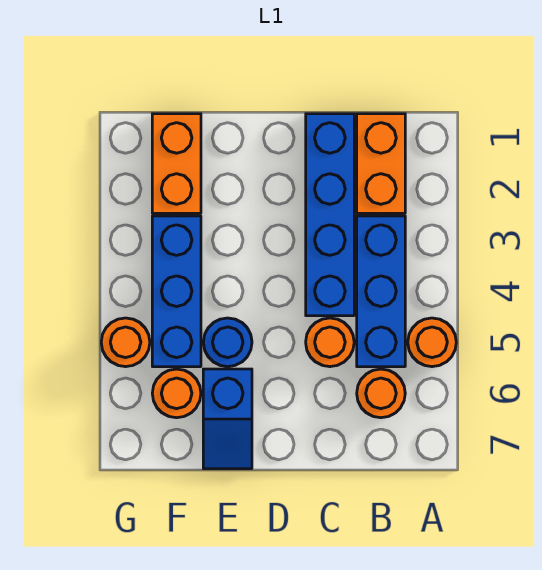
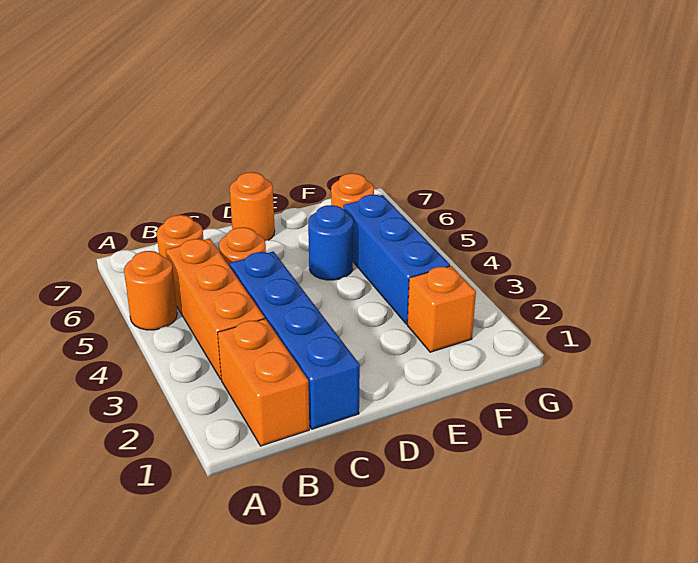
blue brick B3:B5 level 1 -> orange brick B3:B5 level 1
blue slope E6:E7 level 1 top 6 -> none
orange brick F1:F2 level 1 -> orange brick F2 level 1
orange round brick G5 level 1 -> orange round brick D7 level 1

